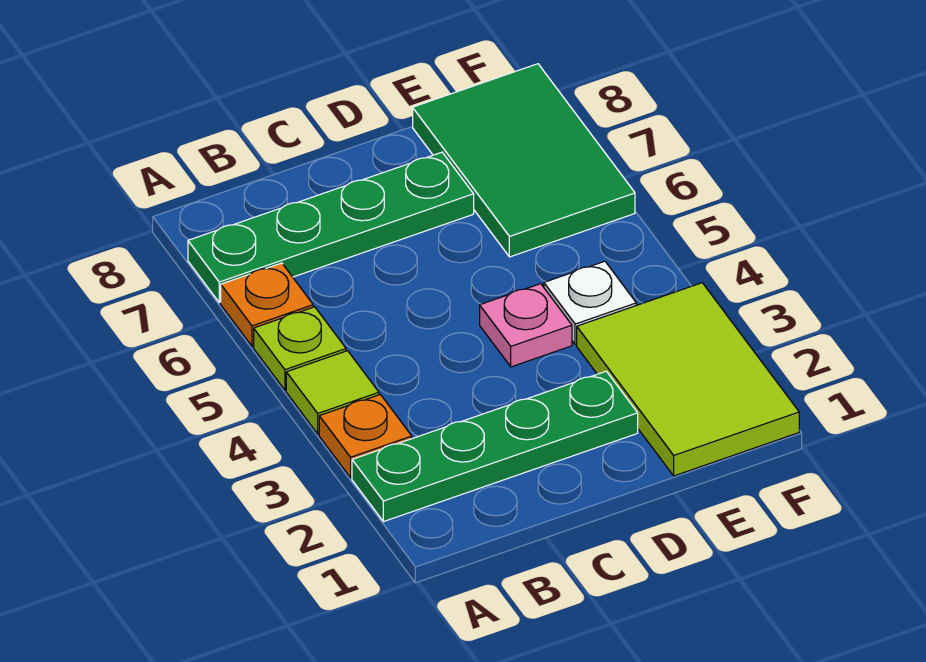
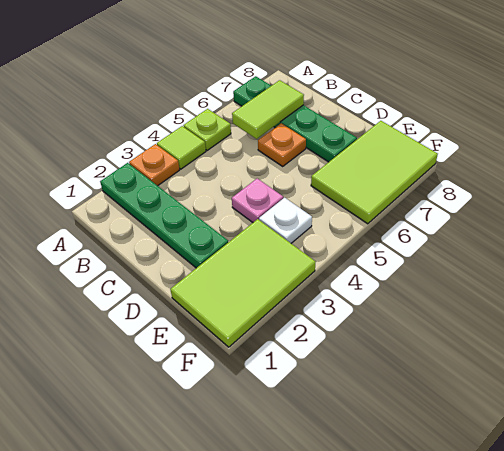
orange plate A6 level 1 -> orange plate C6 level 1
none -> lime tile B6:B7 level 2
green tile E6:F8 level 1 -> lime tile E6:F8 level 1

